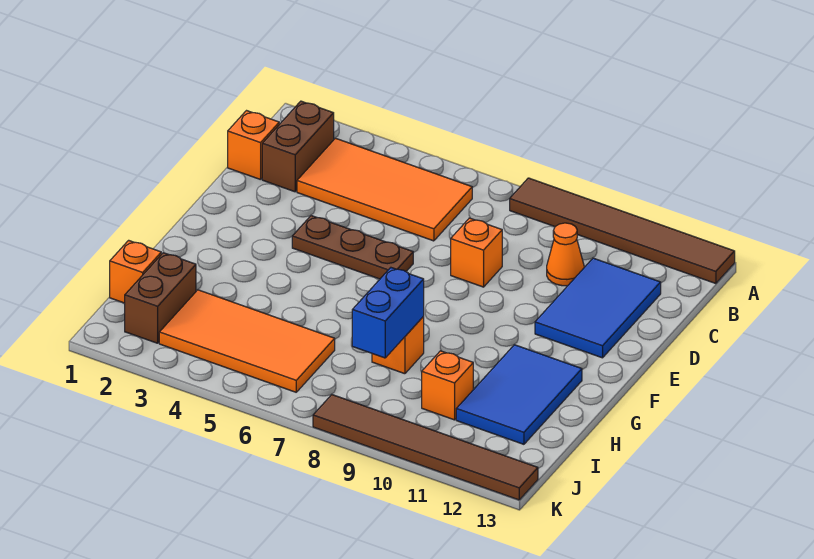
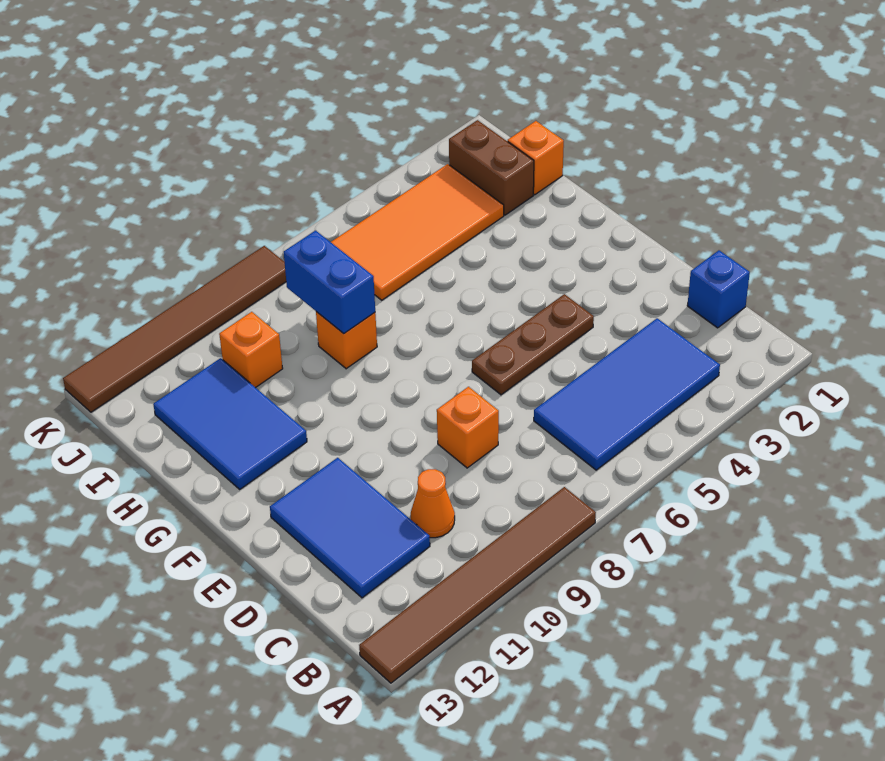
brown brick B2:C2 level 1 -> none
orange tile B3:C6 level 1 -> blue tile B3:C6 level 1
orange brick C1 level 1 -> blue brick C1 level 1

